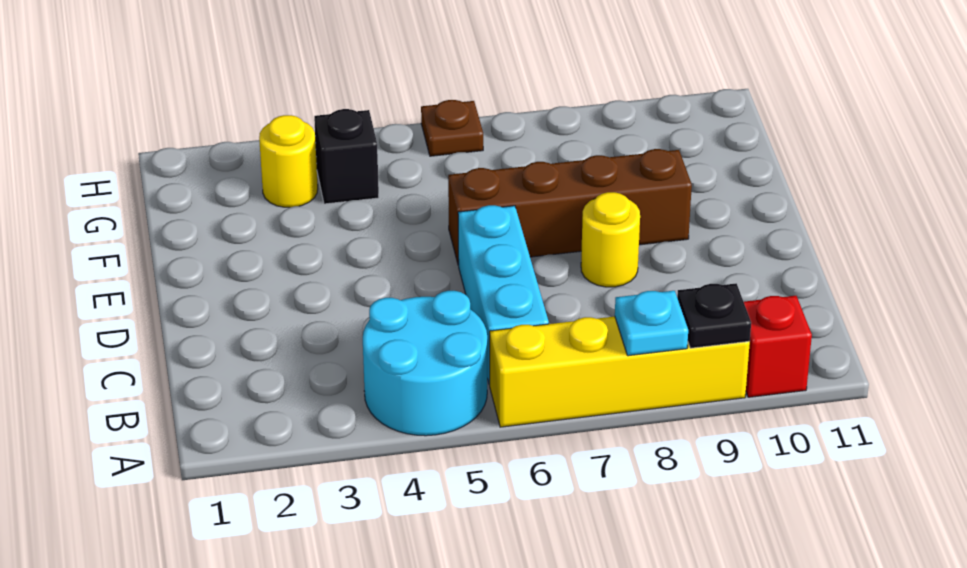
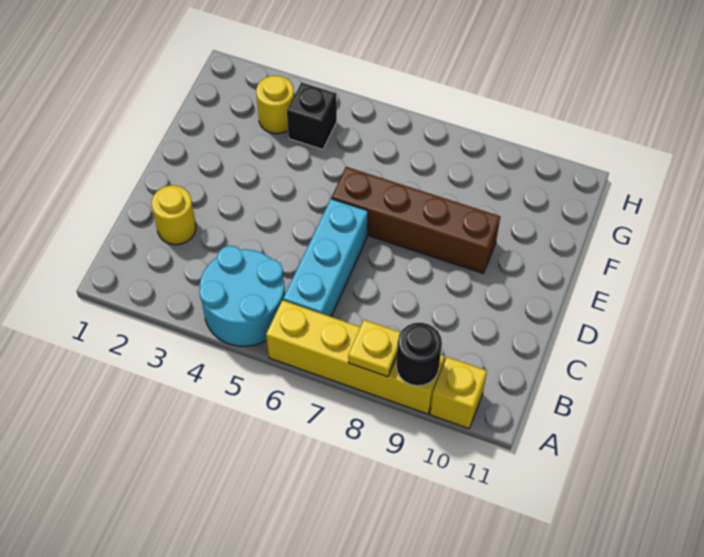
cyan plate A8 level 2 -> yellow plate A8 level 2
black plate A9 level 2 -> black round brick A9 level 2
red brick A10 level 1 -> yellow brick A10 level 1
yellow round brick D8 level 1 -> yellow round brick C2 level 1
brown plate H6 level 1 -> none

